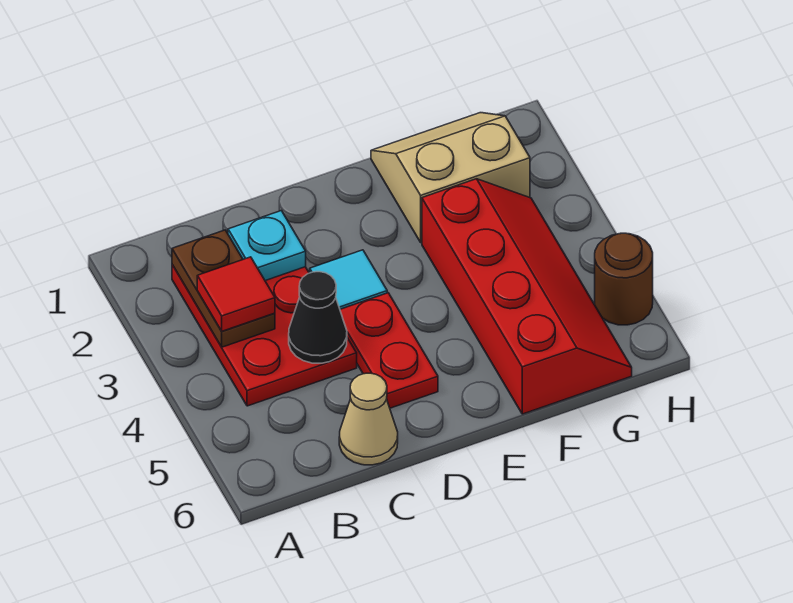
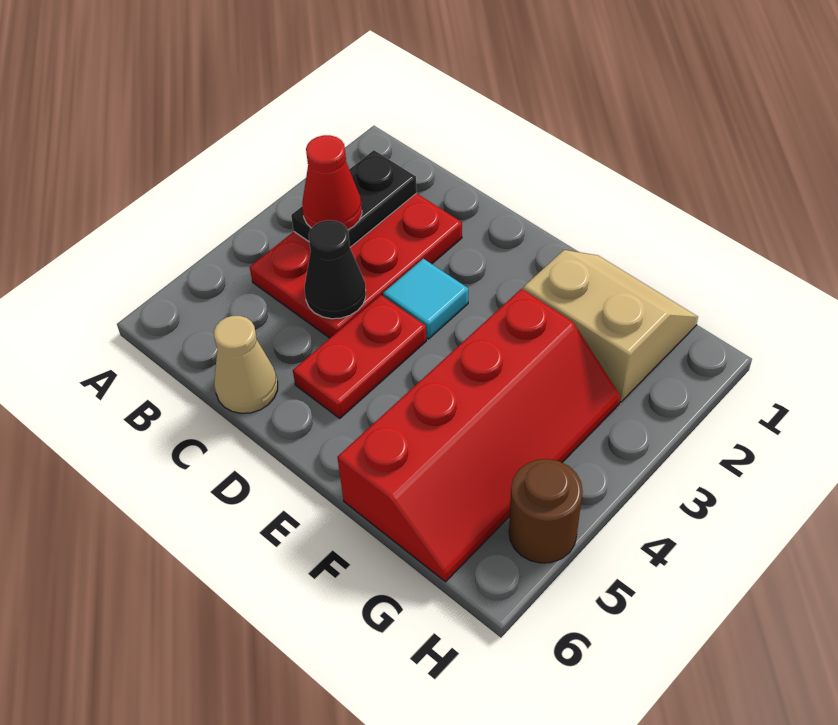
brown plate B2:B3 level 2 -> black plate B2:B3 level 2
red tile B3 level 3 -> red cone B3 level 3
cyan plate C2 level 2 -> none

